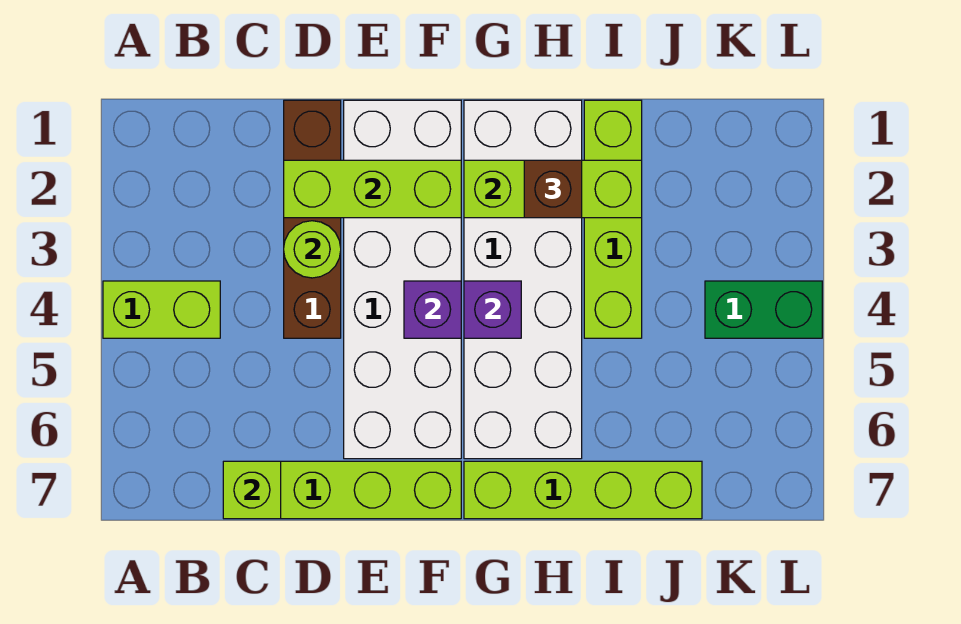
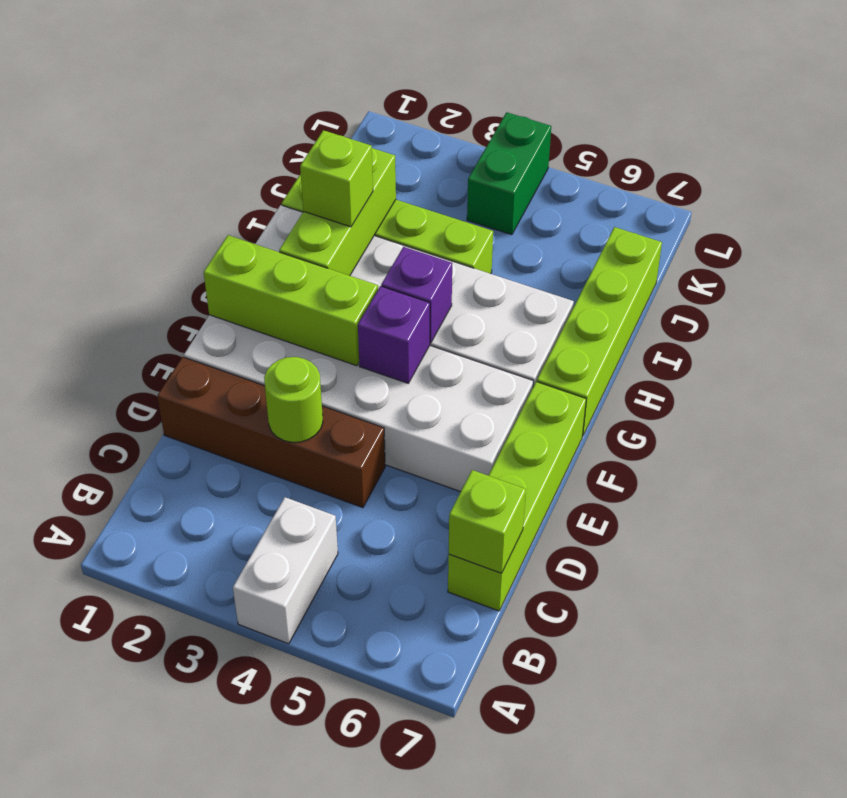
lime brick A4:B4 level 1 -> white brick A4:B4 level 1
lime brick D2:F2 level 2 -> lime brick F1:F3 level 2
brown brick H2 level 3 -> lime brick H2 level 3

